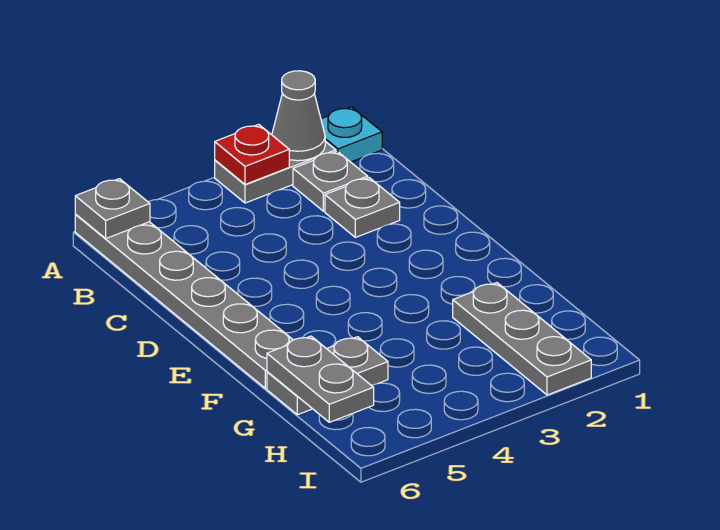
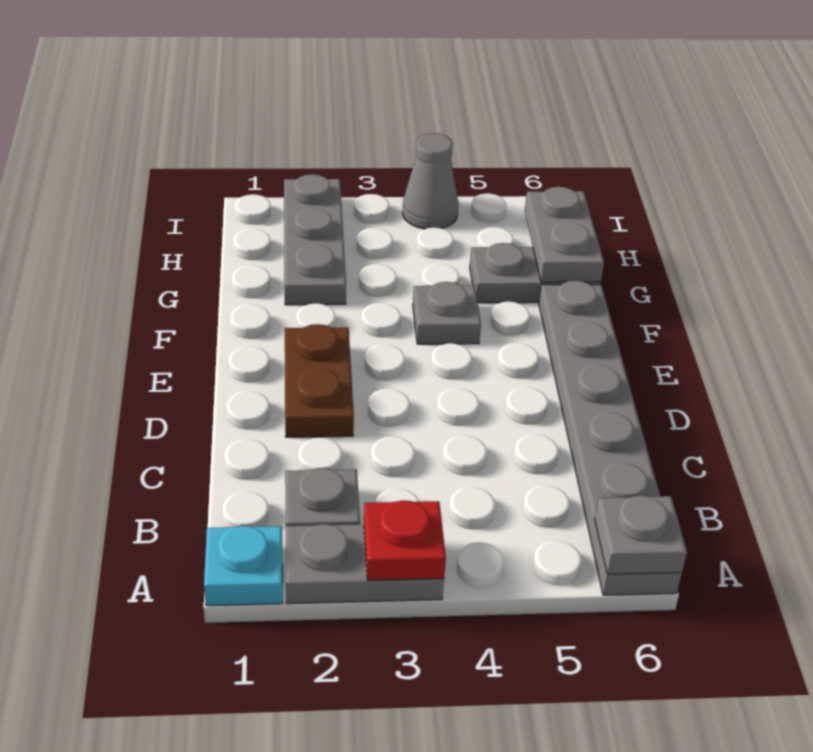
grey cone A2 level 2 -> grey cone I4 level 1
grey plate C2 level 1 -> grey plate F4 level 1
none -> brown plate D2:E2 level 1

